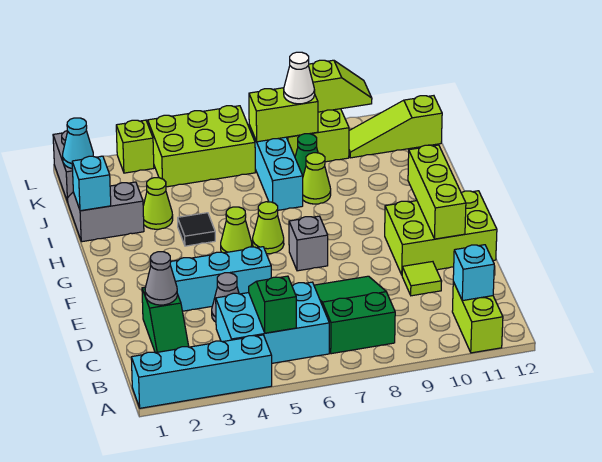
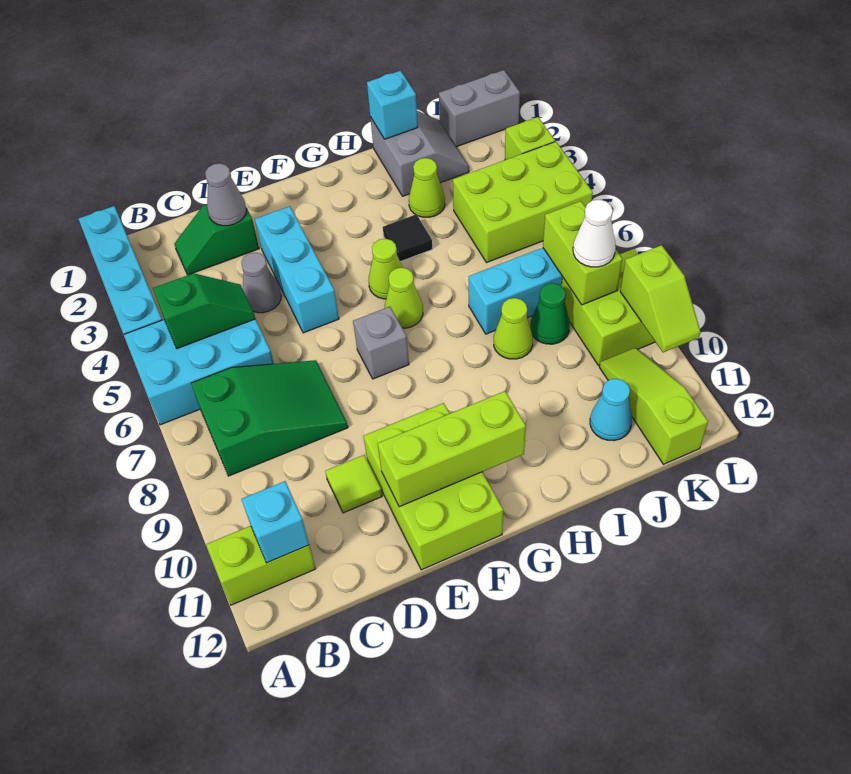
cyan brick B4:C6 level 1 -> cyan brick A5:C6 level 1
cyan cone K1 level 2 -> cyan cone J11 level 1
lime brick K4:L6 level 1 -> lime brick J4:L5 level 1

